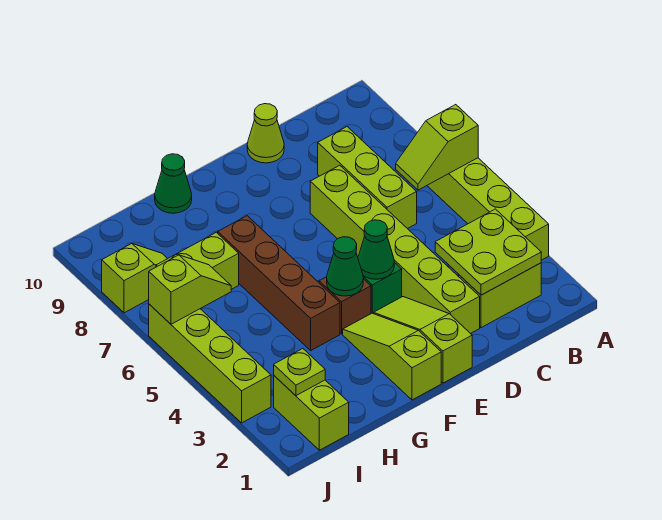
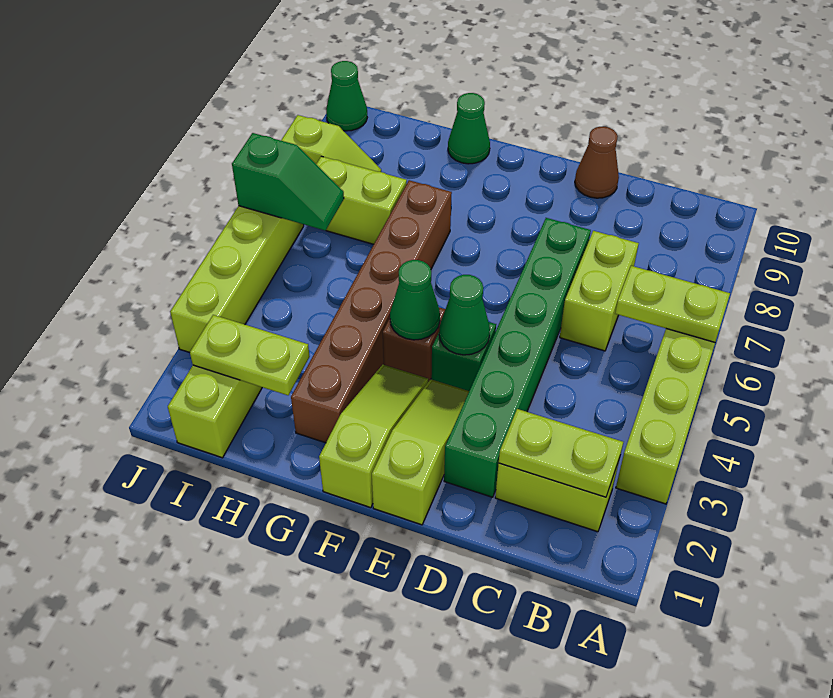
lime slope A6:B6 level 2 top A -> lime plate A6:B6 level 2
lime plate B2:C3 level 2 -> lime plate B2:C2 level 2
lime brick C6:C8 level 1 -> lime brick C6:C7 level 1
lime brick D2:D7 level 1 -> green brick D2:D7 level 1
lime cone D10 level 1 -> brown cone D10 level 1
brown brick G4:G7 level 1 -> brown brick G2:G7 level 1
lime plate I2 level 2 -> lime plate H2:I2 level 2
lime slope I6:J6 level 2 top J -> green slope I6:J6 level 2 top J
none -> green cone J10 level 1

